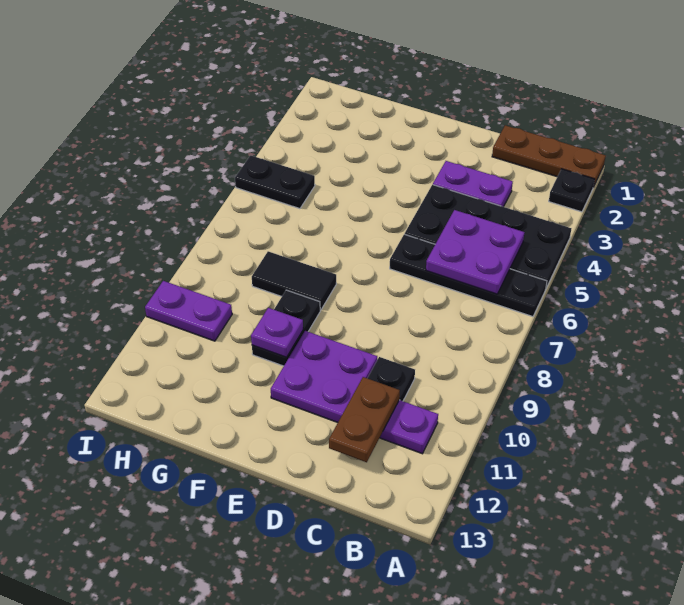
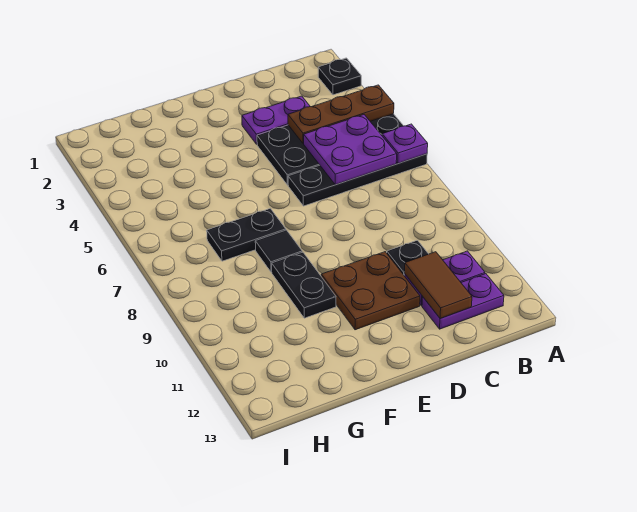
brown plate A1:C1 level 1 -> brown plate A4:C4 level 2
brown plate C11:C12 level 2 -> brown tile C11:C12 level 2
purple plate D10:E11 level 1 -> brown plate D10:E11 level 1
black tile F8:G8 level 1 -> black tile F8 level 1
purple plate F10 level 2 -> purple plate A6 level 2
black plate H5:I5 level 1 -> black plate F7:G7 level 1
purple plate H10:I10 level 1 -> purple plate B12:C12 level 1

